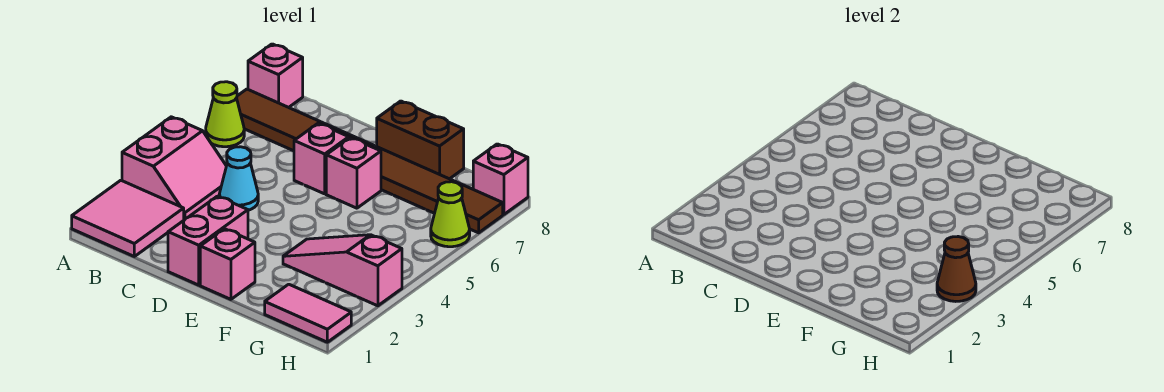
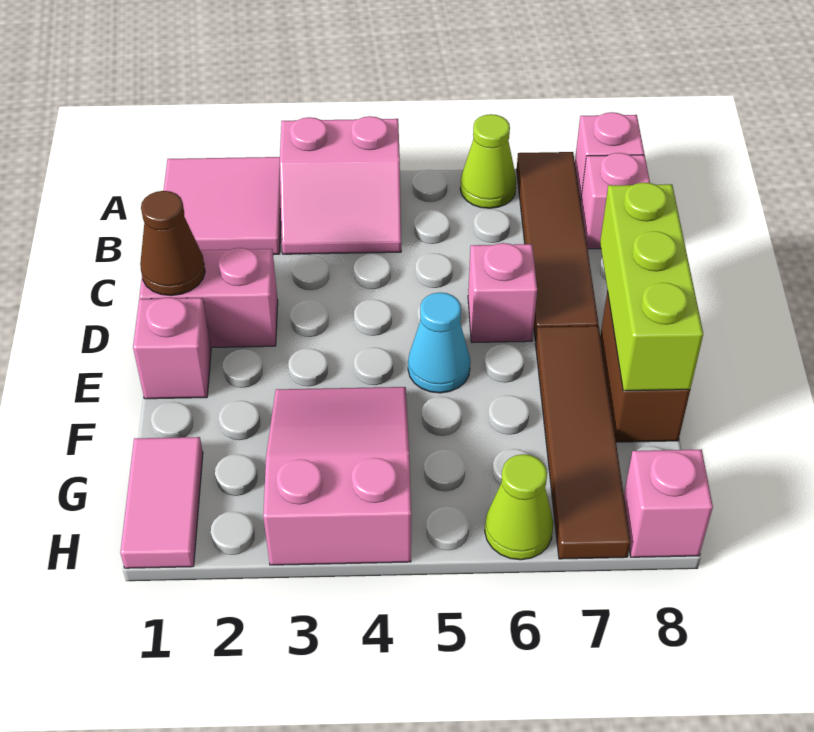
cyan cone C4 level 1 -> cyan cone E5 level 1
none -> lime brick D8:F8 level 2
pink brick E6 level 1 -> pink brick B8 level 1
pink slope F3:H3 level 1 top H -> pink slope F3:H4 level 1 top H
brown cone H3 level 2 -> brown cone D1 level 2

